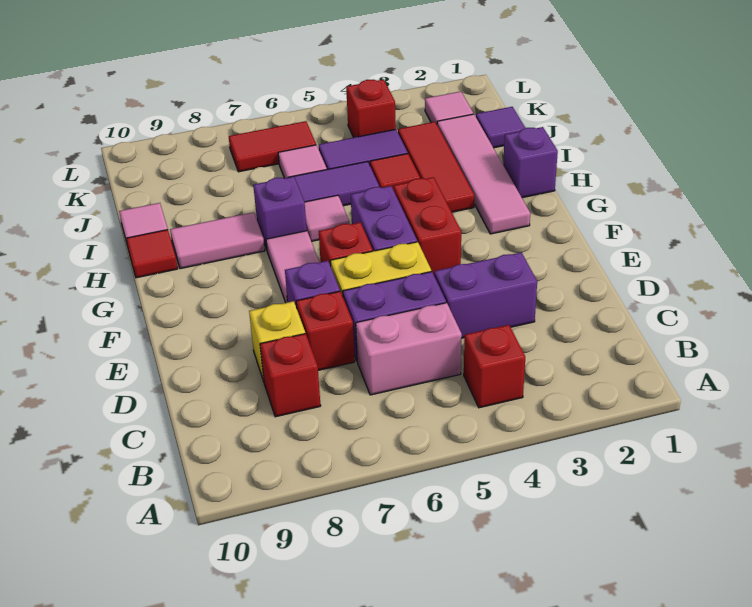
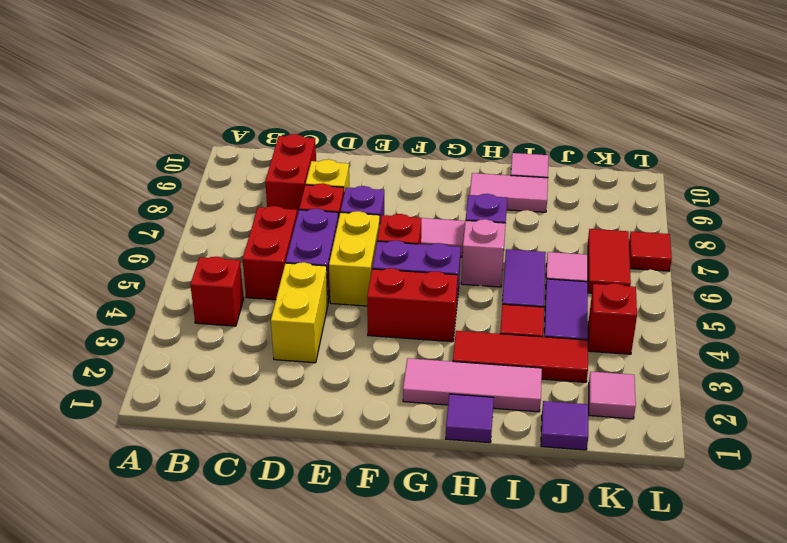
pink brick C5:C6 level 1 -> red brick C5:C6 level 1
red brick C8 level 1 -> red brick C8:C9 level 1
purple brick D3:D4 level 1 -> yellow brick D3:D4 level 1
pink tile G2:J2 level 1 -> pink tile G2:I2 level 1
purple brick H1 level 1 -> purple tile H1 level 1
pink tile H6 level 1 -> pink brick H6 level 1
pink tile H8:H9 level 1 -> pink tile H9:I9 level 1
red tile H10 level 1 -> red tile L7 level 1

